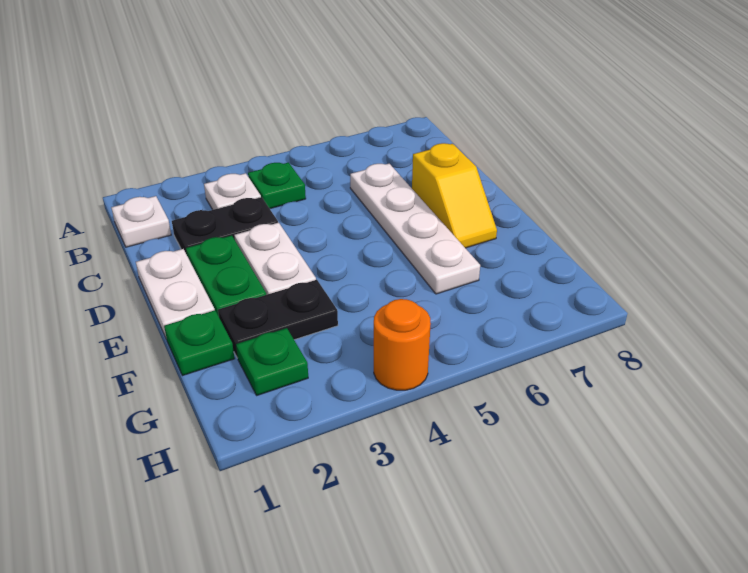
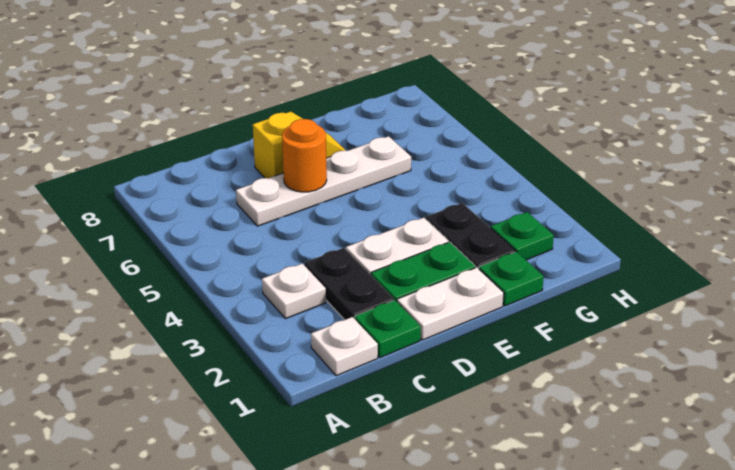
green plate B4 level 1 -> green plate C1 level 1
orange round brick H4 level 1 -> orange round brick D6 level 2

